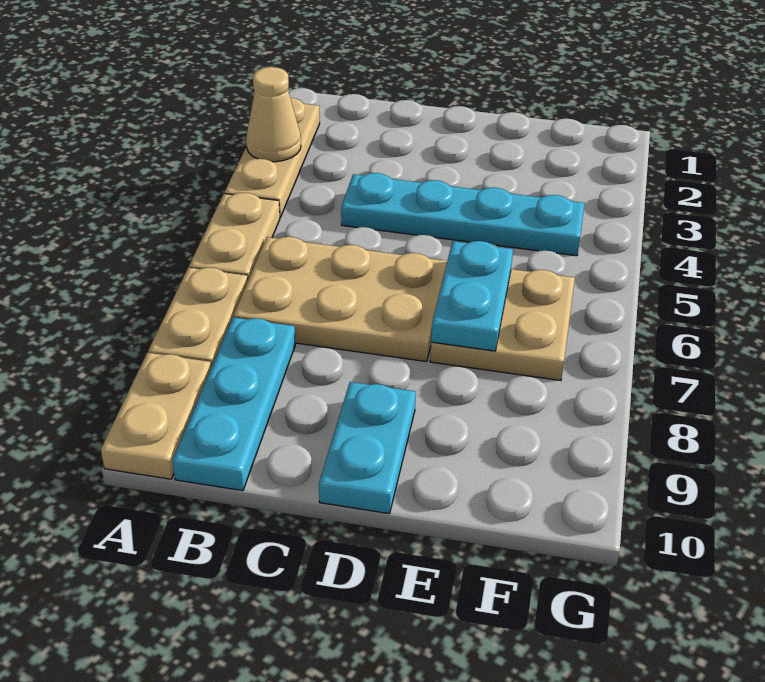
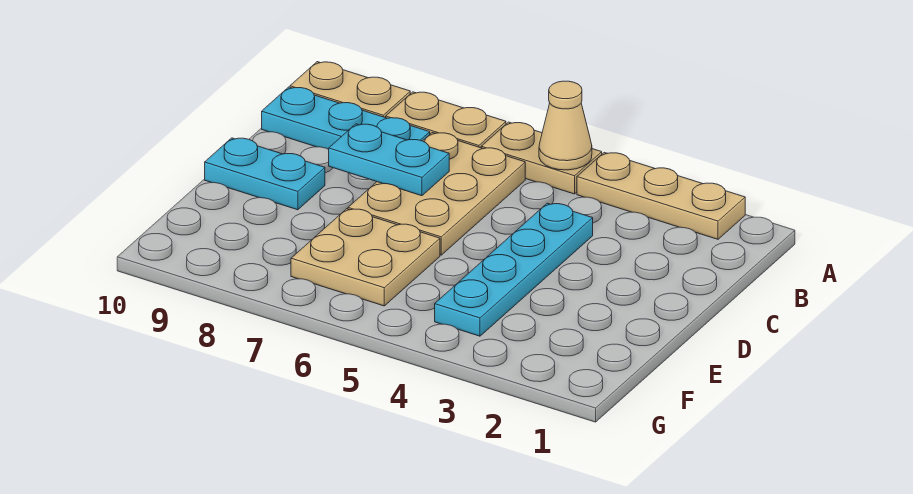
tan cone A3 level 2 -> tan cone A5 level 2
cyan plate E6:E7 level 2 -> cyan plate C7:C8 level 2

